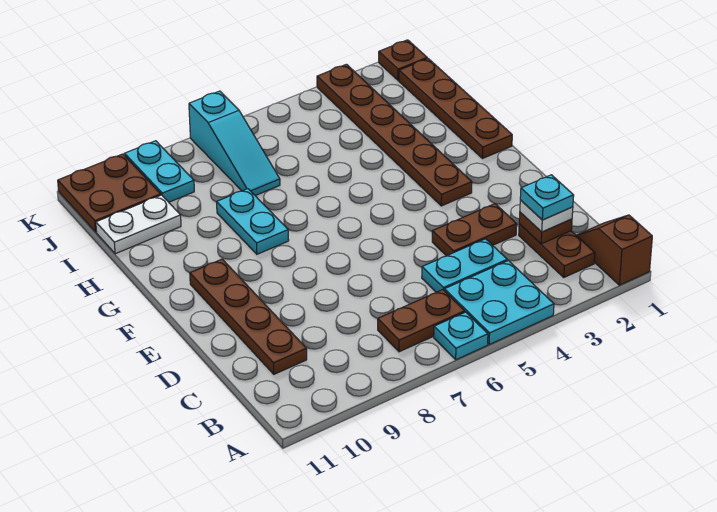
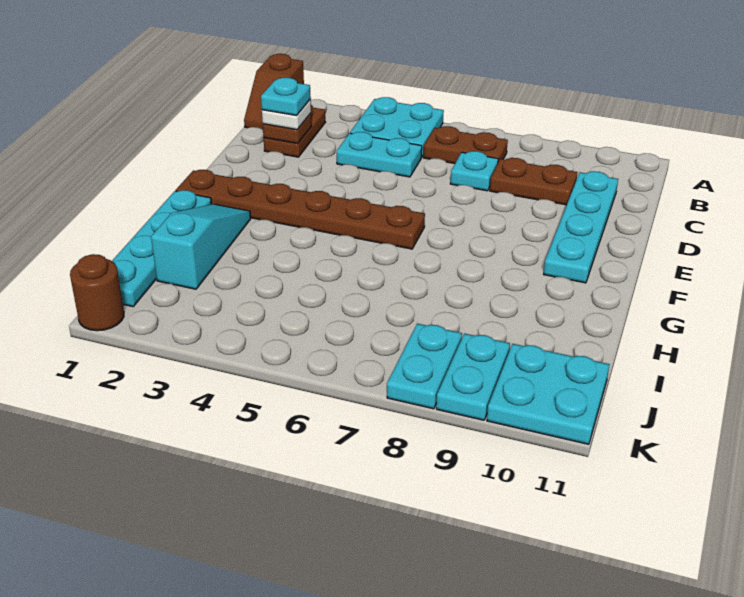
cyan plate A6 level 1 -> cyan plate C7 level 1
brown plate C10:F10 level 1 -> cyan plate C10:F10 level 1
brown plate D3:D4 level 1 -> brown plate C8:C9 level 1
brown plate F3:K3 level 1 -> brown plate F1:F6 level 1
brown plate G1:J1 level 1 -> cyan plate G1:J1 level 1
cyan plate G8:H8 level 1 -> cyan plate J8:K8 level 1
cyan slope I7:K7 level 1 top K -> cyan slope G2:I2 level 1 top I
white plate I10:I11 level 1 -> none
brown plate J10:K11 level 1 -> cyan plate J10:K11 level 1
brown plate K1 level 1 -> brown round brick K1 level 1

